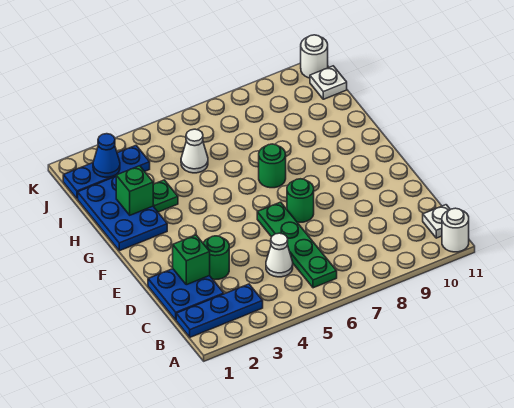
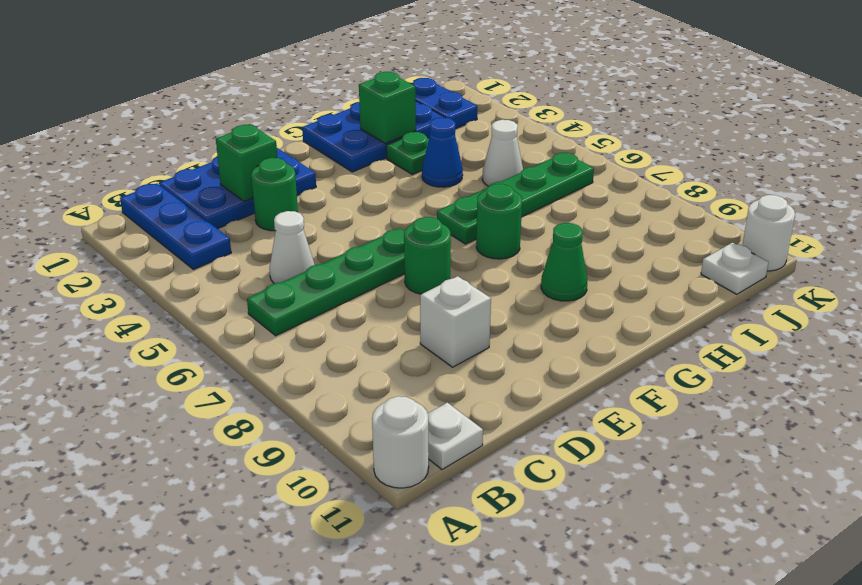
blue plate C1:D2 level 1 -> blue plate C1:E2 level 1
none -> white brick D9 level 1
none -> green plate G6:J6 level 1
none -> green cone G9 level 1
blue plate J1:J3 level 1 -> blue plate J1:J2 level 1
blue cone J2 level 2 -> blue cone H4 level 1

